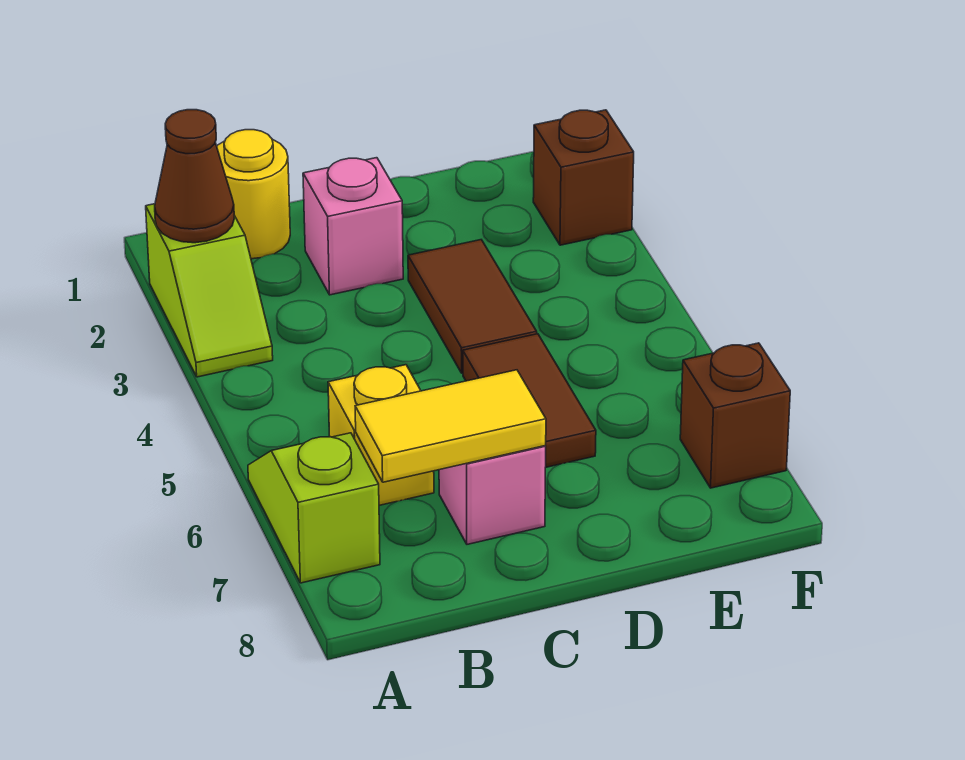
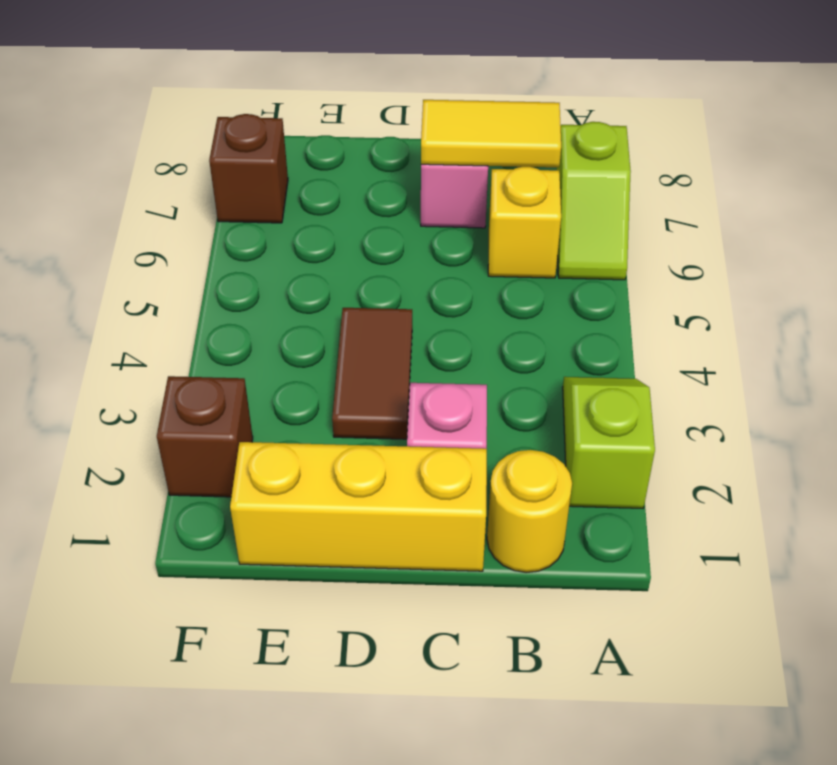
brown cone A2 level 2 -> none
none -> yellow brick C1:E1 level 1
brown tile D5:D6 level 1 -> none

